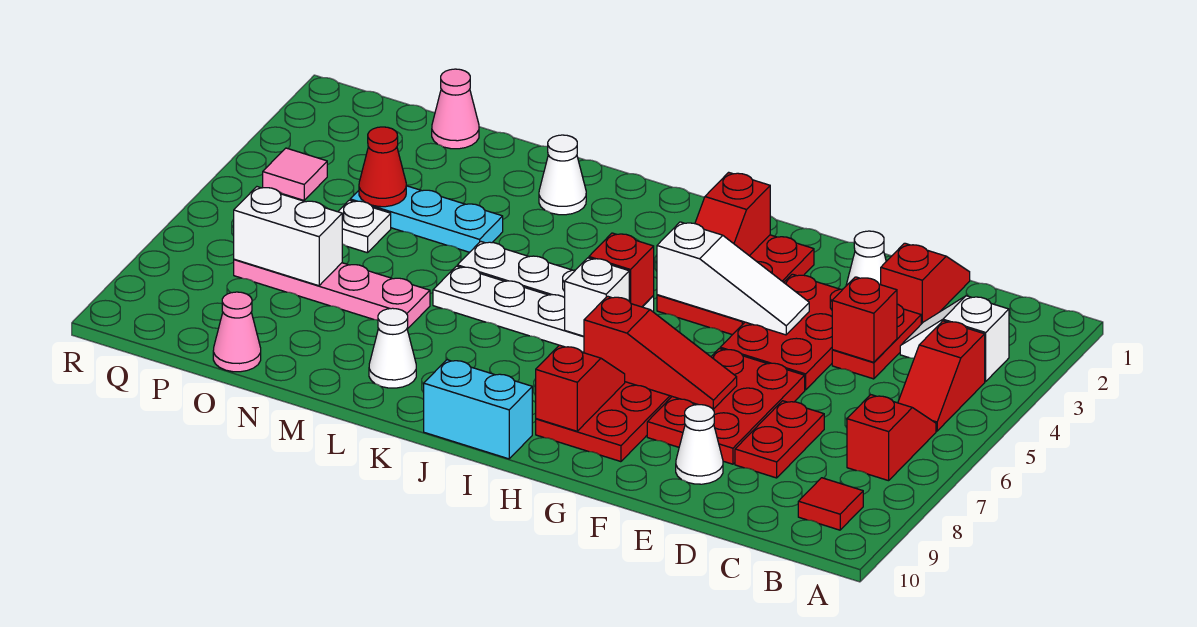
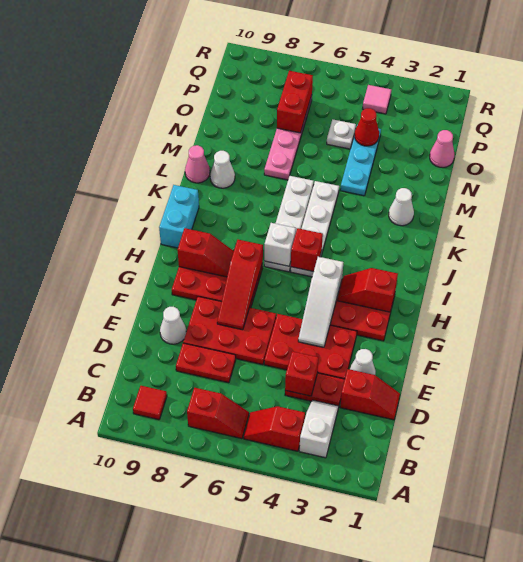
white brick O7:P7 level 2 -> red brick O7:P7 level 2
pink cone O10 level 1 -> pink cone L10 level 1

